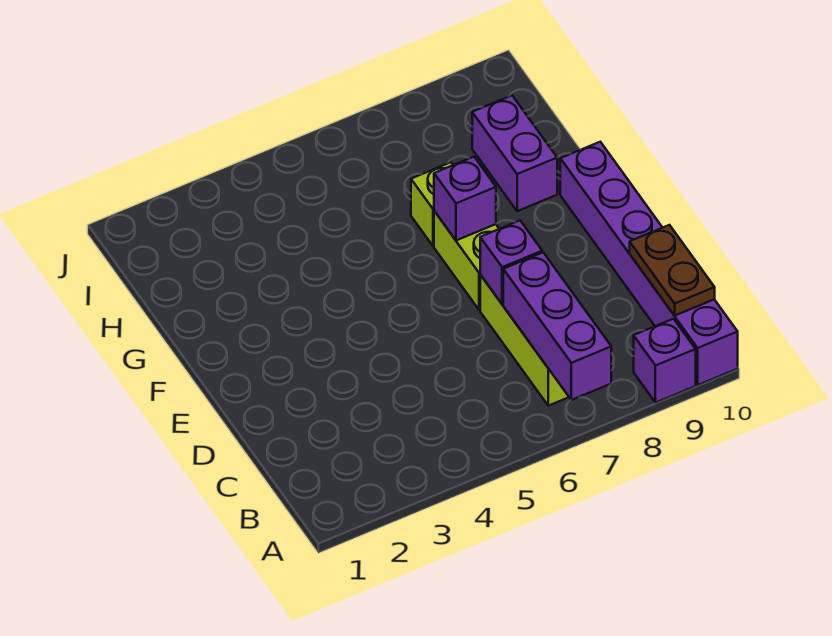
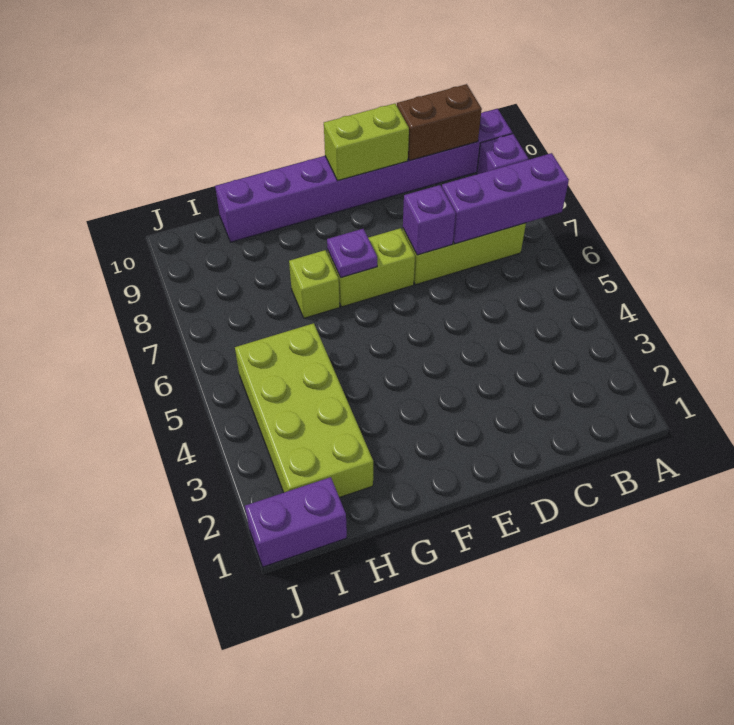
purple brick A10:F10 level 1 -> purple brick A10:H10 level 1
brown plate B10:C10 level 2 -> brown brick B10:C10 level 2
none -> lime brick D10:E10 level 2
purple brick F7 level 2 -> purple plate F7 level 2
purple brick G9:H9 level 1 -> purple brick I1:J1 level 1
none -> lime brick H2:I5 level 1

